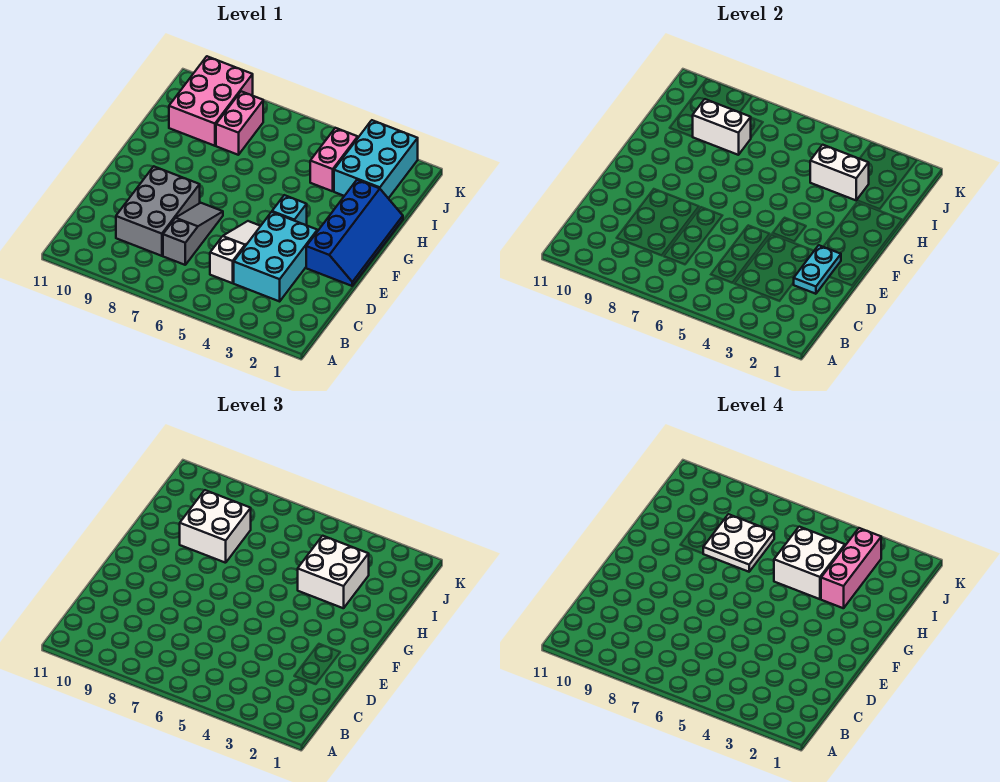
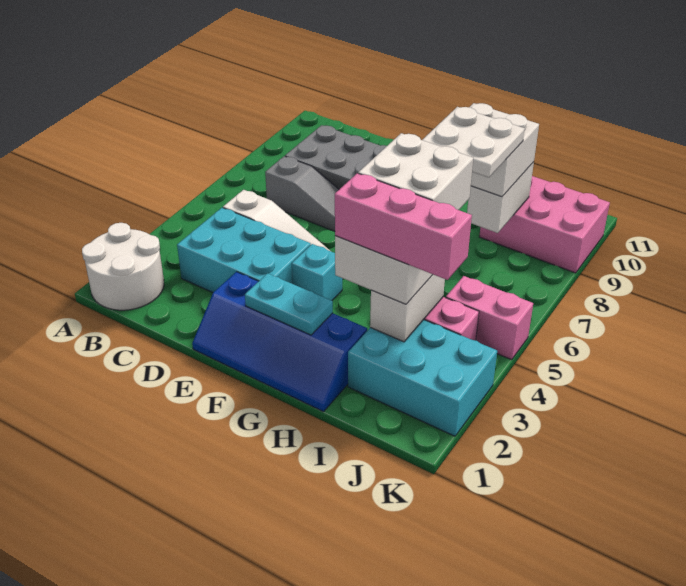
none -> white round brick A1:B2 level 1
cyan plate D2:E2 level 2 -> cyan plate F2:G2 level 2
pink brick I8:J8 level 1 -> pink brick J5:K5 level 1

